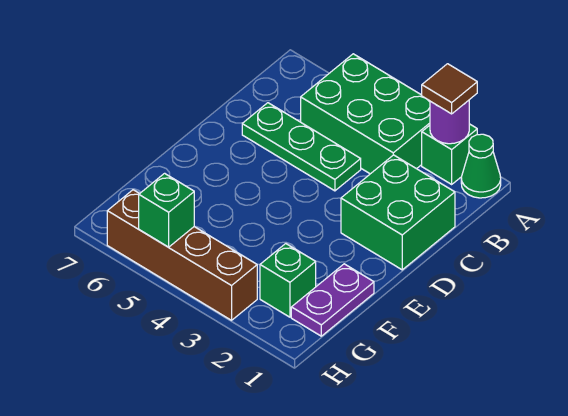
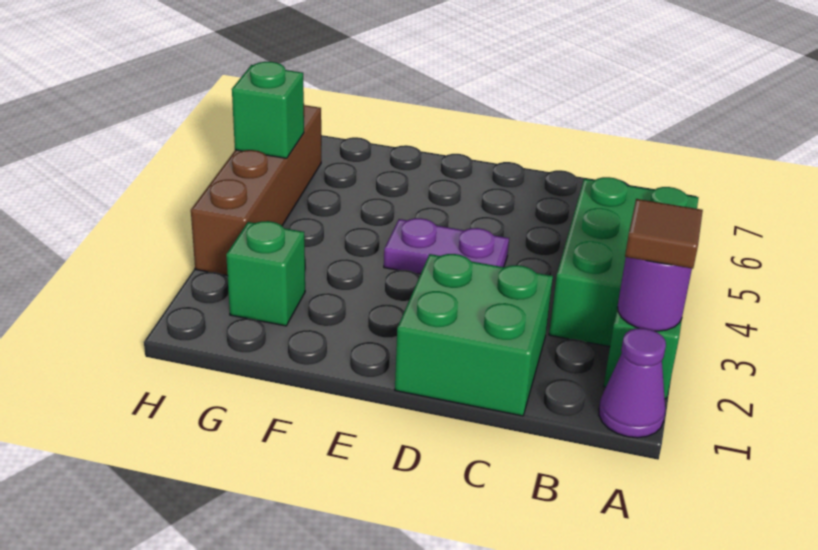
green cone A1 level 1 -> purple cone A1 level 1
green plate C4:C6 level 1 -> none
purple plate F1:G1 level 1 -> purple plate D4:E4 level 1

